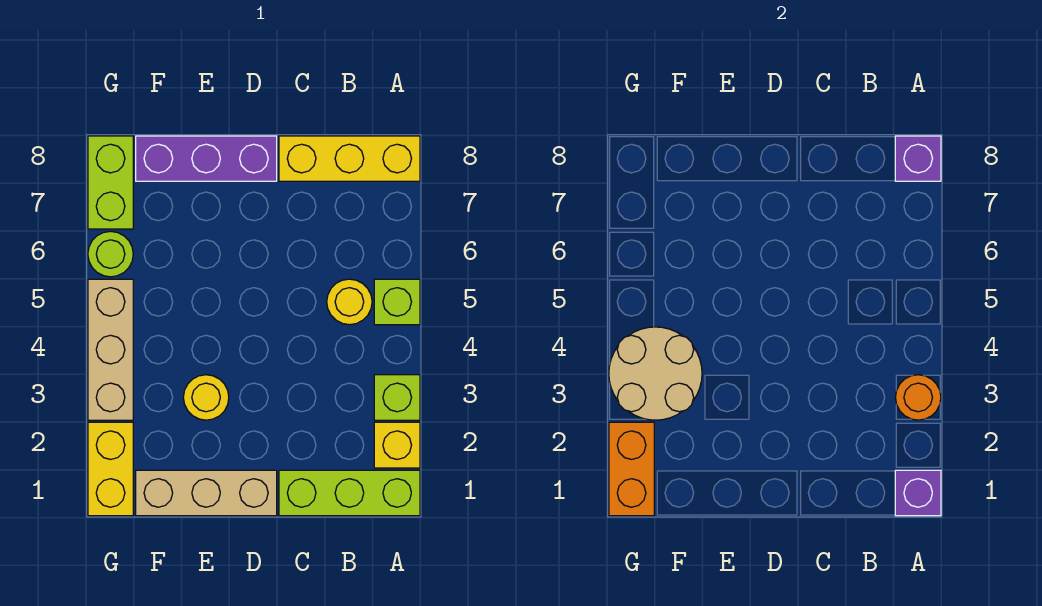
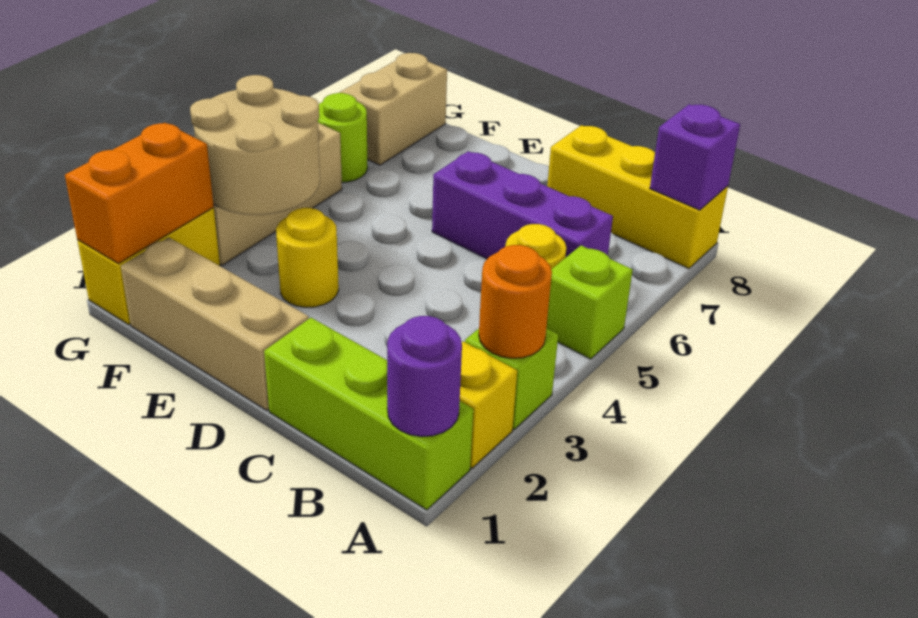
purple brick A1 level 2 -> purple round brick A1 level 2
purple brick D8:F8 level 1 -> purple brick B6:D6 level 1
lime brick G7:G8 level 1 -> tan brick G7:G8 level 1

